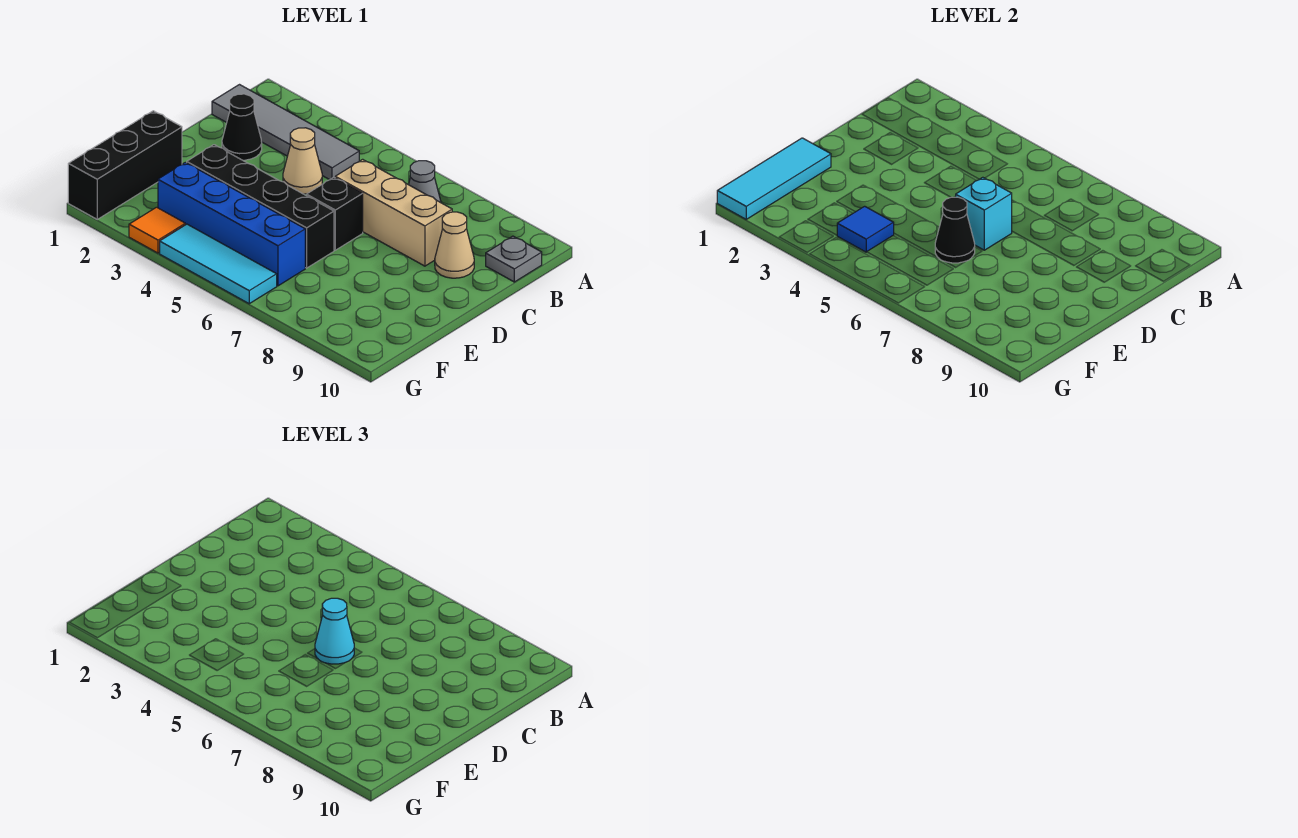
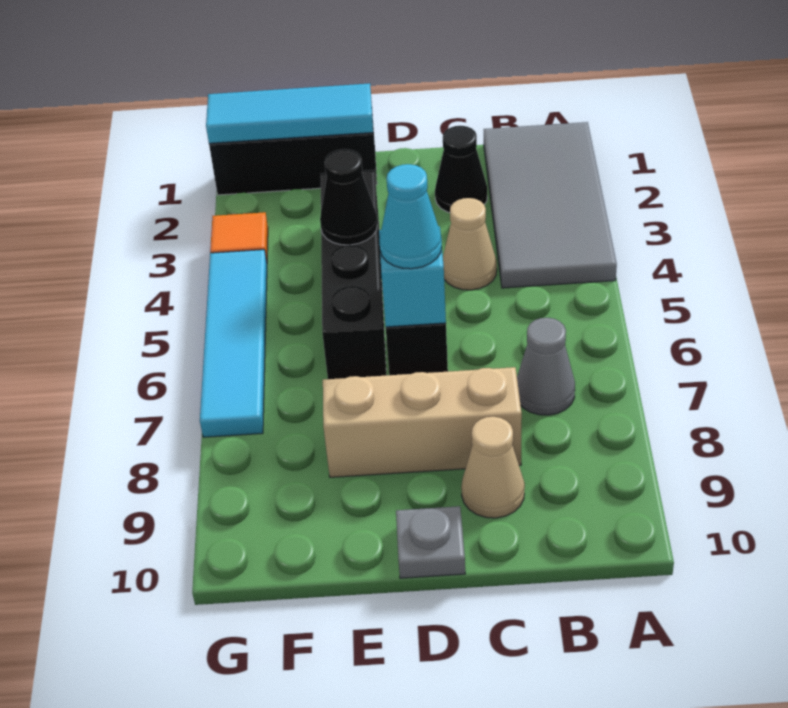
grey tile B1:B4 level 1 -> grey tile A1:B4 level 1
grey plate B10 level 1 -> grey plate D10 level 1
tan brick C6:C8 level 1 -> tan brick C8:E8 level 1
black cone E6 level 2 -> black cone E4 level 2
blue brick F3:F6 level 1 -> none
blue tile F4 level 2 -> none
cyan tile G4:G6 level 1 -> cyan tile G4:G7 level 1

